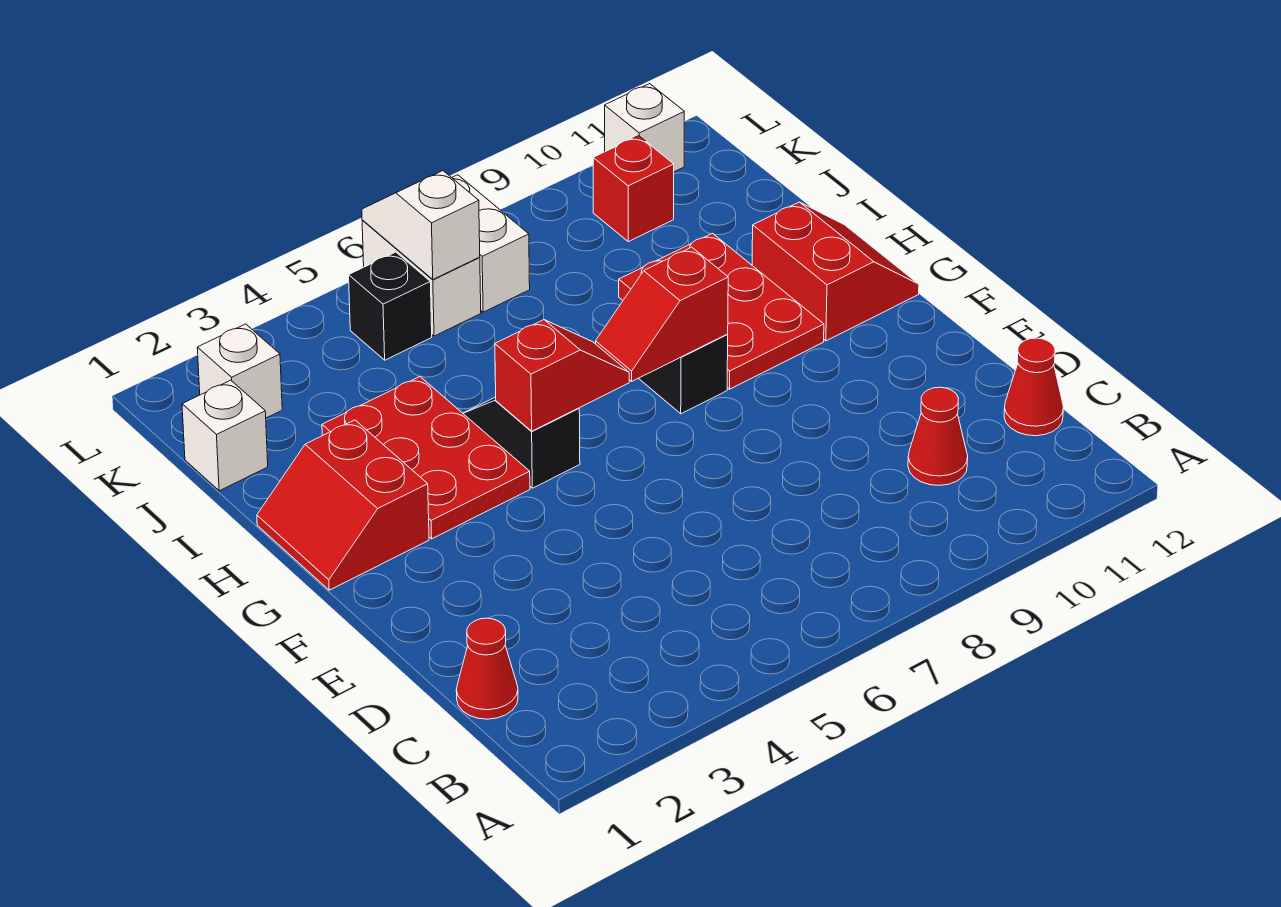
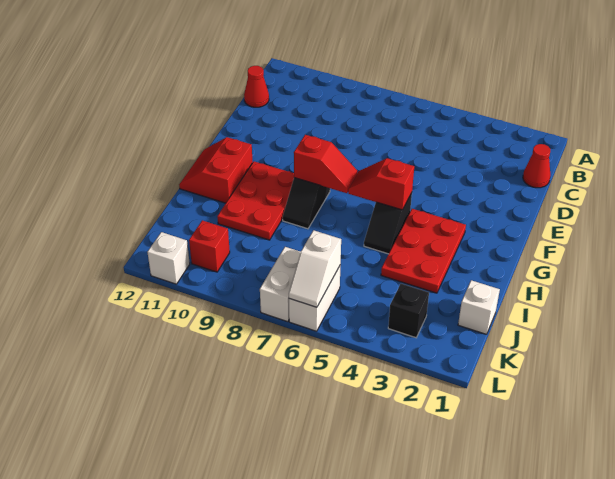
red cone C10 level 1 -> none
red slope G1:H2 level 1 top 2 -> none
white brick K2 level 1 -> none
black brick K5 level 1 -> black brick K3 level 1

